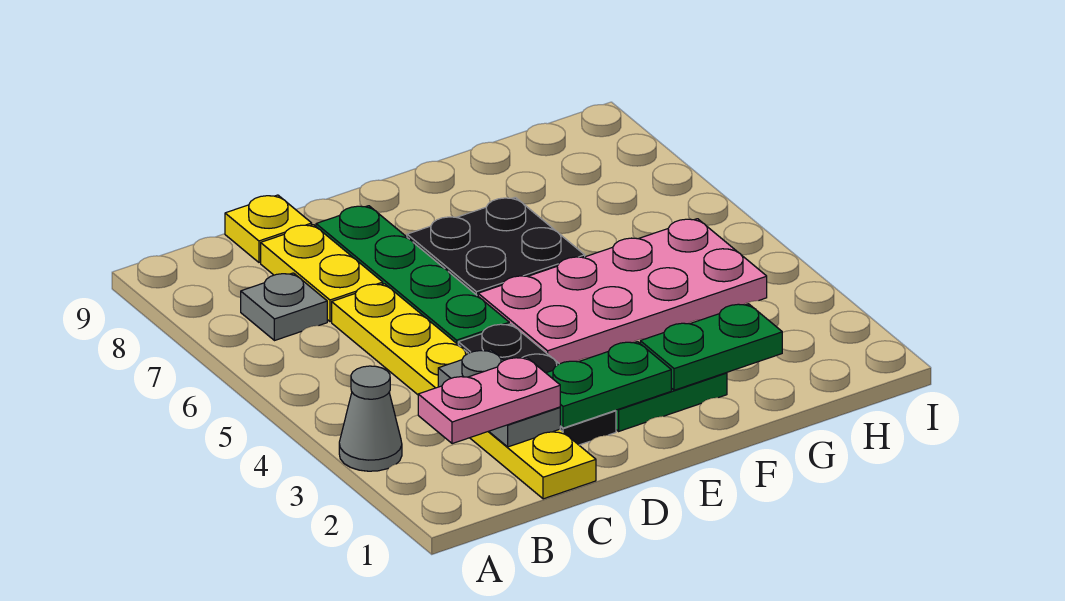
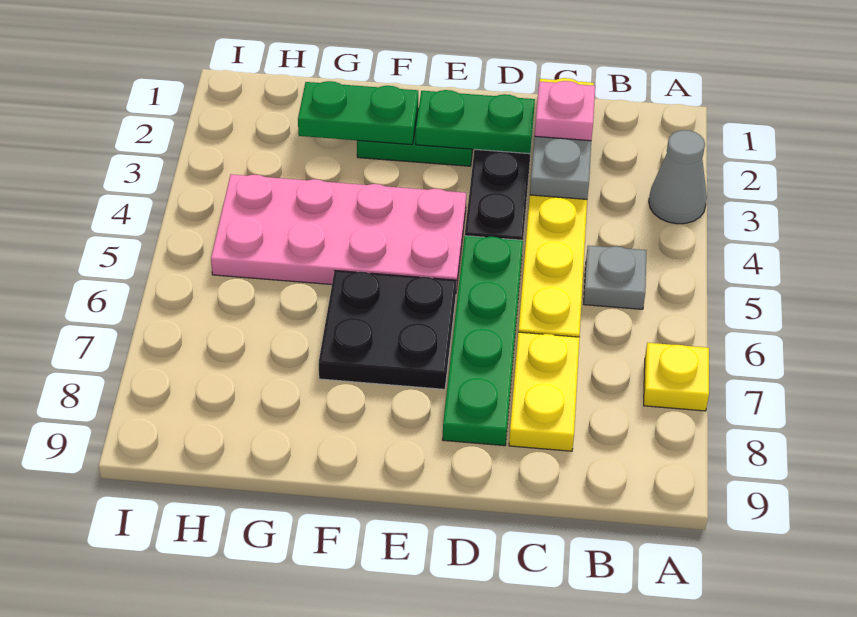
pink plate B2:C2 level 3 -> pink plate C2 level 3
grey plate B7 level 1 -> grey plate B5 level 1
yellow plate C9 level 1 -> yellow plate A7 level 1

